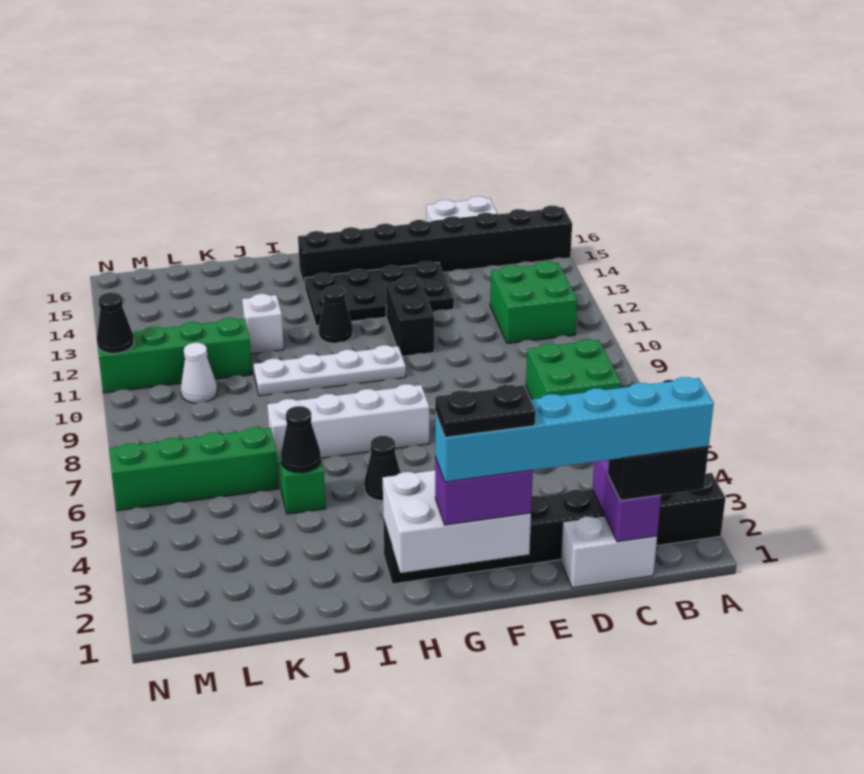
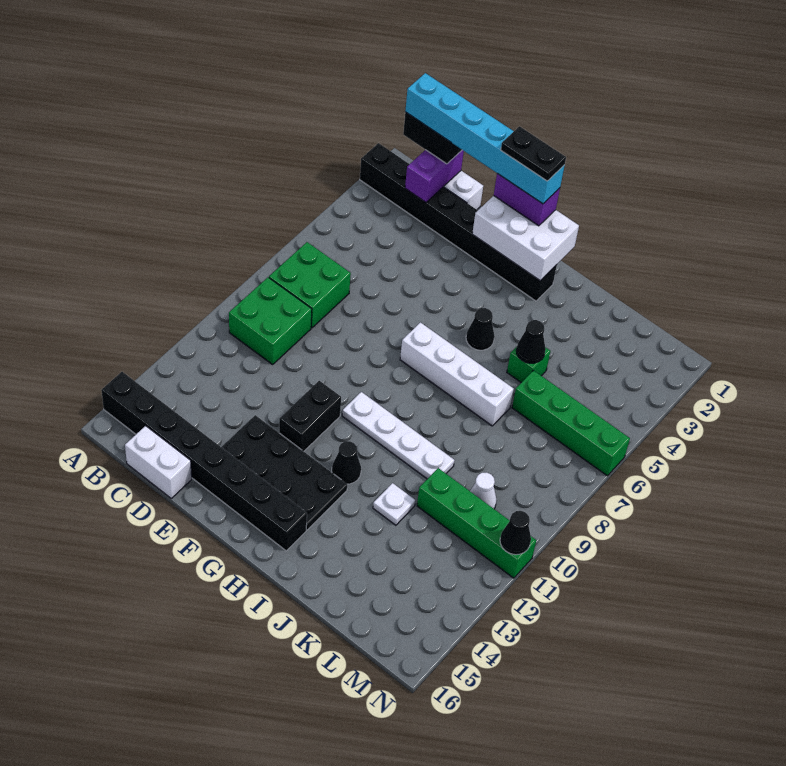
green brick B11:C12 level 1 -> green brick B9:C10 level 1
white brick J12 level 1 -> white plate J12 level 1

